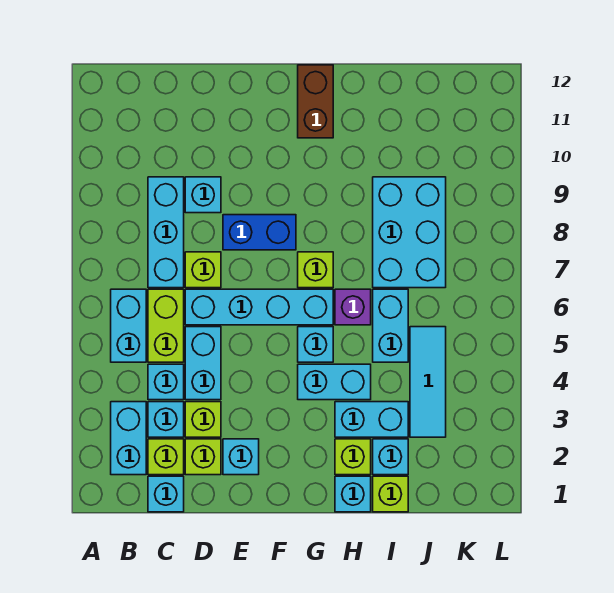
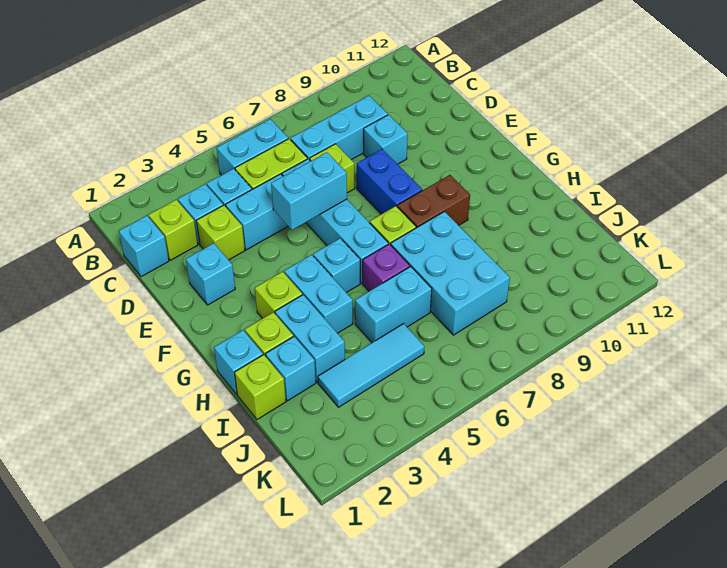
cyan brick B2:B3 level 1 -> cyan brick E5:E6 level 2
lime brick D2 level 1 -> lime brick G3 level 1
brown brick G11:G12 level 1 -> brown brick G8:G9 level 1
cyan brick I7:J9 level 1 -> cyan brick H7:J8 level 1

